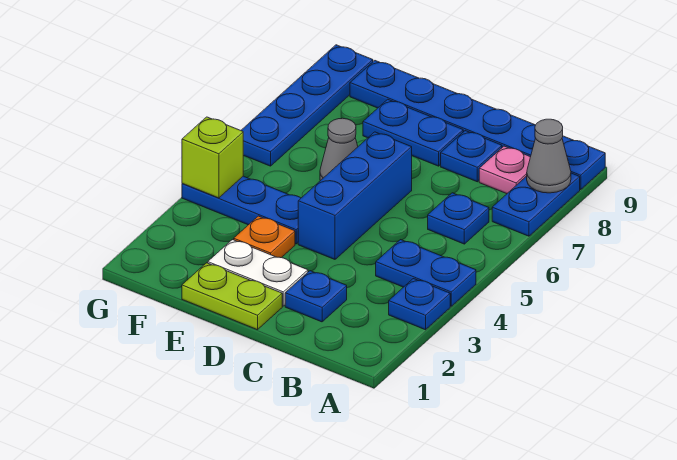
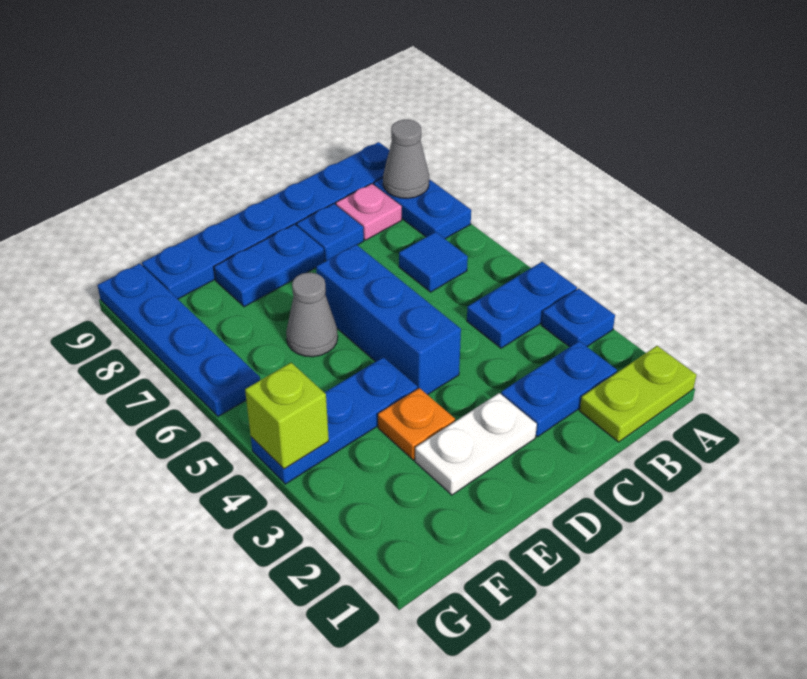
blue plate B6 level 1 -> blue tile B6 level 1
blue plate C2 level 1 -> blue plate B2:C2 level 1
lime plate D1:E1 level 1 -> lime plate A1:B1 level 1

